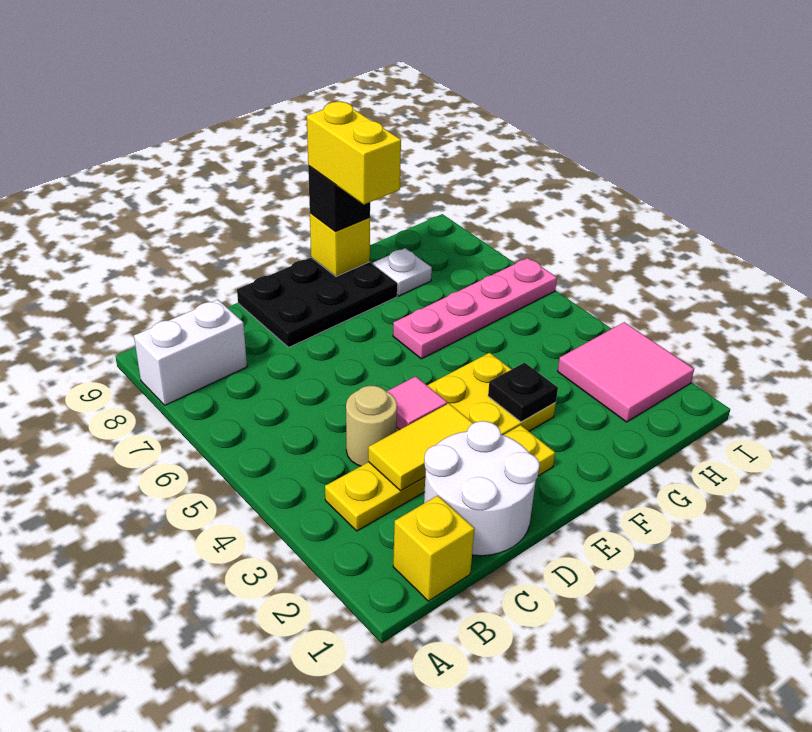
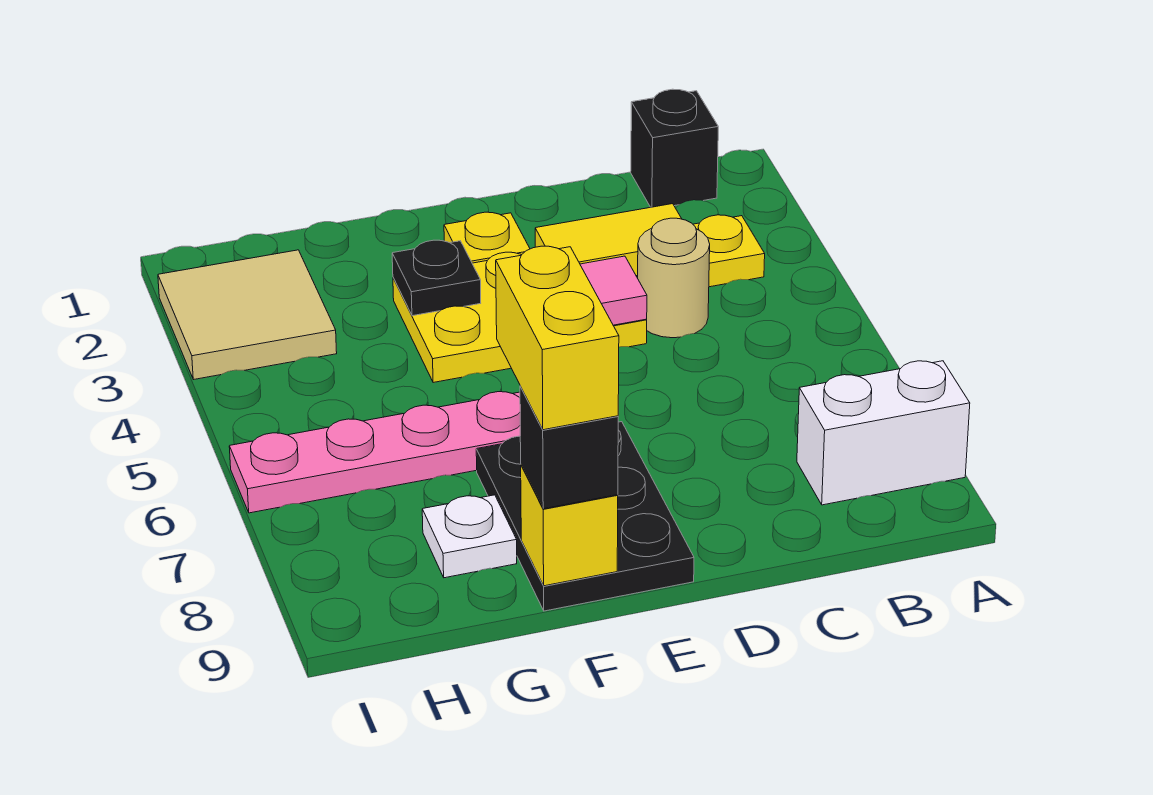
yellow brick B1 level 1 -> black brick B1 level 1
white round brick C1:D2 level 1 -> none
black plate D8:F9 level 1 -> black plate E7:F9 level 1
pink tile H2:I3 level 1 -> tan tile H2:I3 level 1

